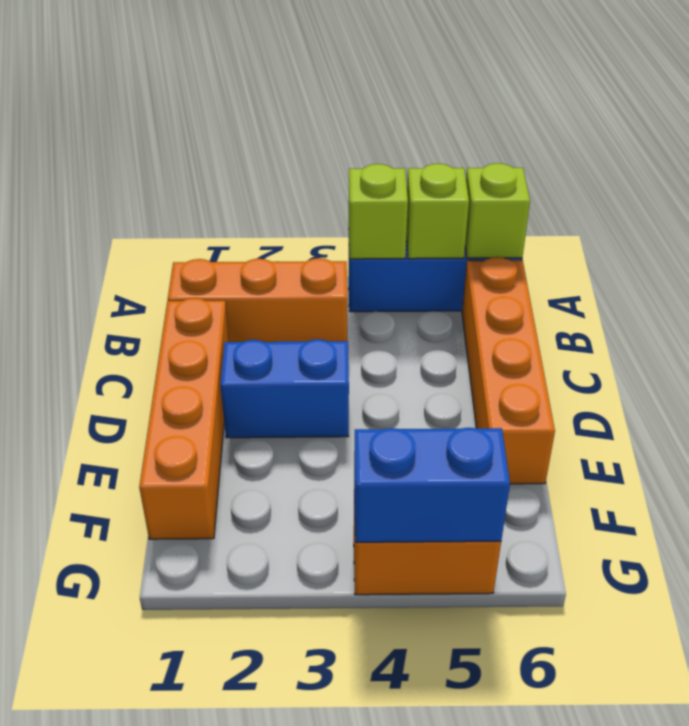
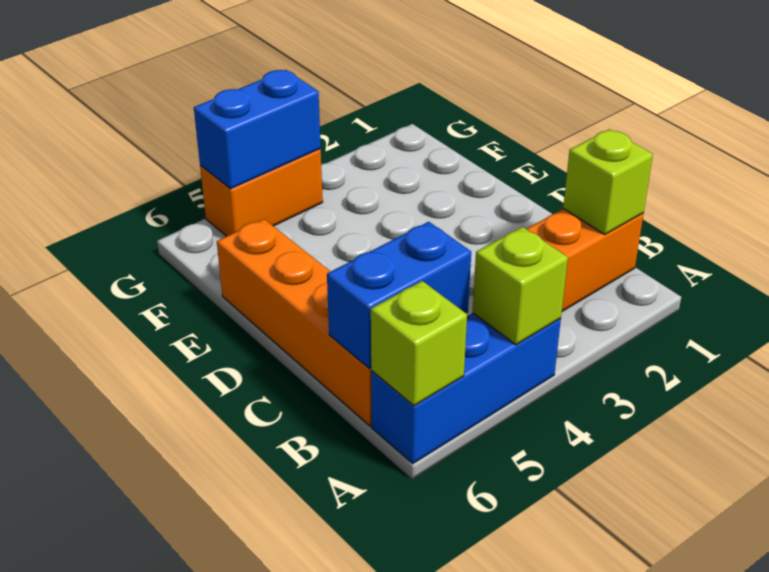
lime brick A5 level 2 -> lime brick B1 level 2
orange brick C1:F1 level 1 -> none
blue brick D2:D3 level 1 -> blue brick B5:B6 level 2

